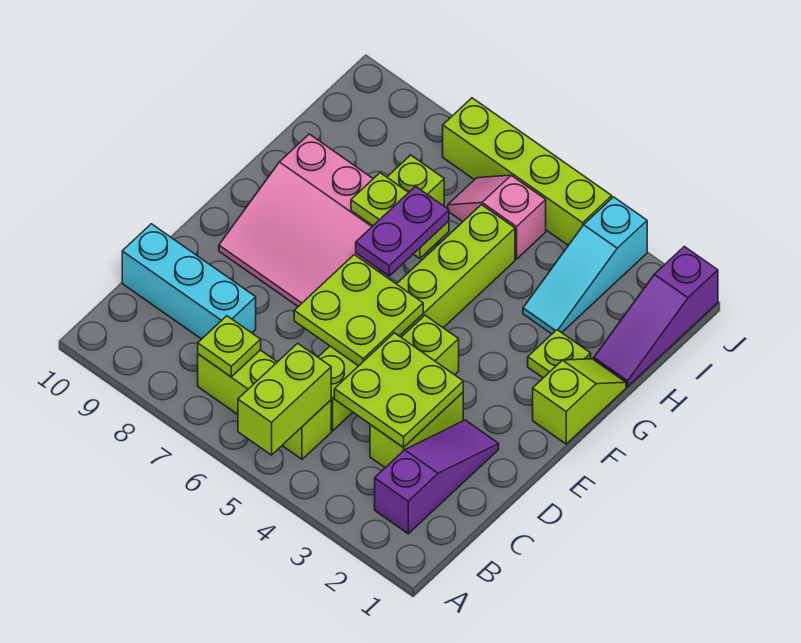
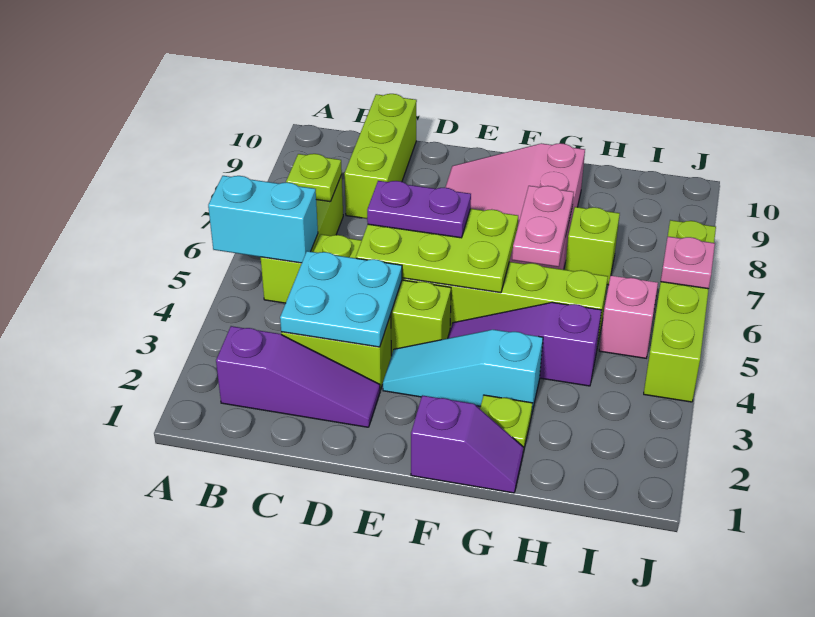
lime brick A5:B5 level 2 -> cyan brick A5:B5 level 2
lime plate C3:D4 level 2 -> cyan plate C3:D4 level 2
cyan brick C8:C10 level 1 -> lime brick C8:C10 level 1
lime plate D5:E6 level 2 -> lime plate D5:F6 level 2
lime slope F1:G1 level 1 top F -> purple slope F1:G1 level 1 top F
purple plate F6:G6 level 3 -> purple plate D6:E6 level 3
lime plate G6:G7 level 2 -> pink plate G6:G7 level 2
purple slope H1:J1 level 1 top J -> purple slope F4:H4 level 1 top H
cyan slope H3:J3 level 1 top J -> cyan slope E3:G3 level 1 top G
none -> pink plate J6 level 2

